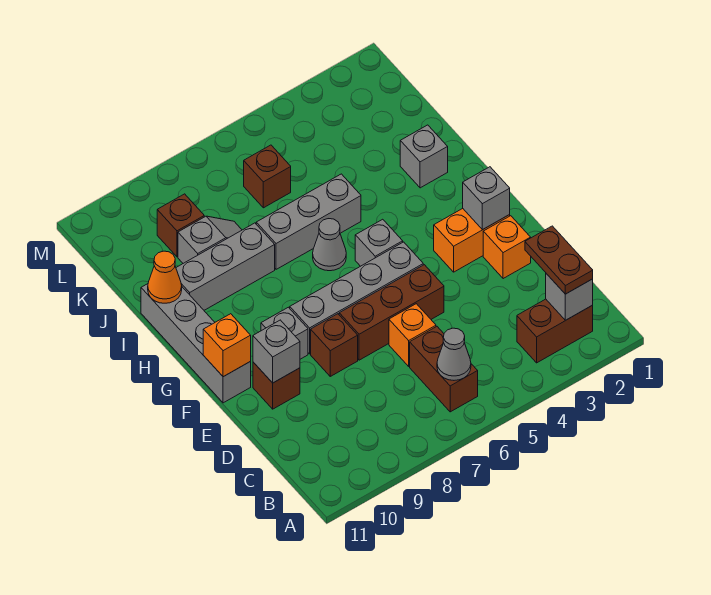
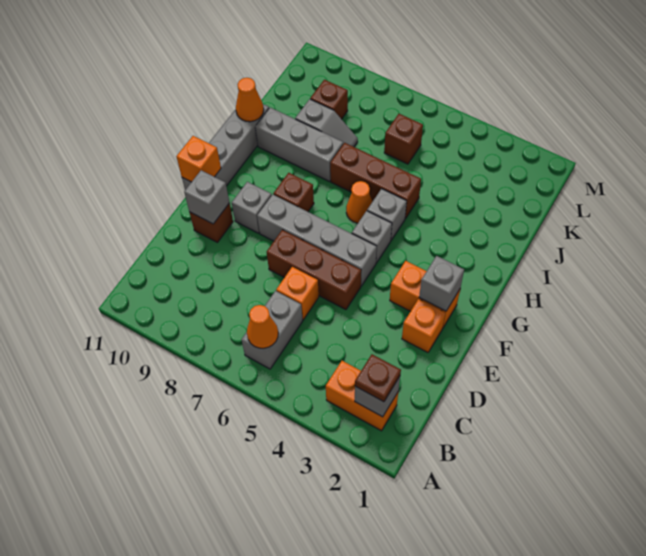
brown brick B2:B3 level 1 -> orange brick B2:B3 level 1
brown plate B2:C2 level 3 -> brown plate B2 level 3
brown brick B6:C6 level 1 -> grey brick B6:C6 level 1
grey cone B6 level 2 -> orange cone B6 level 2
brown brick E8 level 1 -> brown brick G8 level 1
grey cone H6 level 1 -> orange cone H6 level 1
grey brick I2 level 1 -> grey brick H5 level 1
grey brick I5:I7 level 1 -> brown brick I5:I7 level 1

